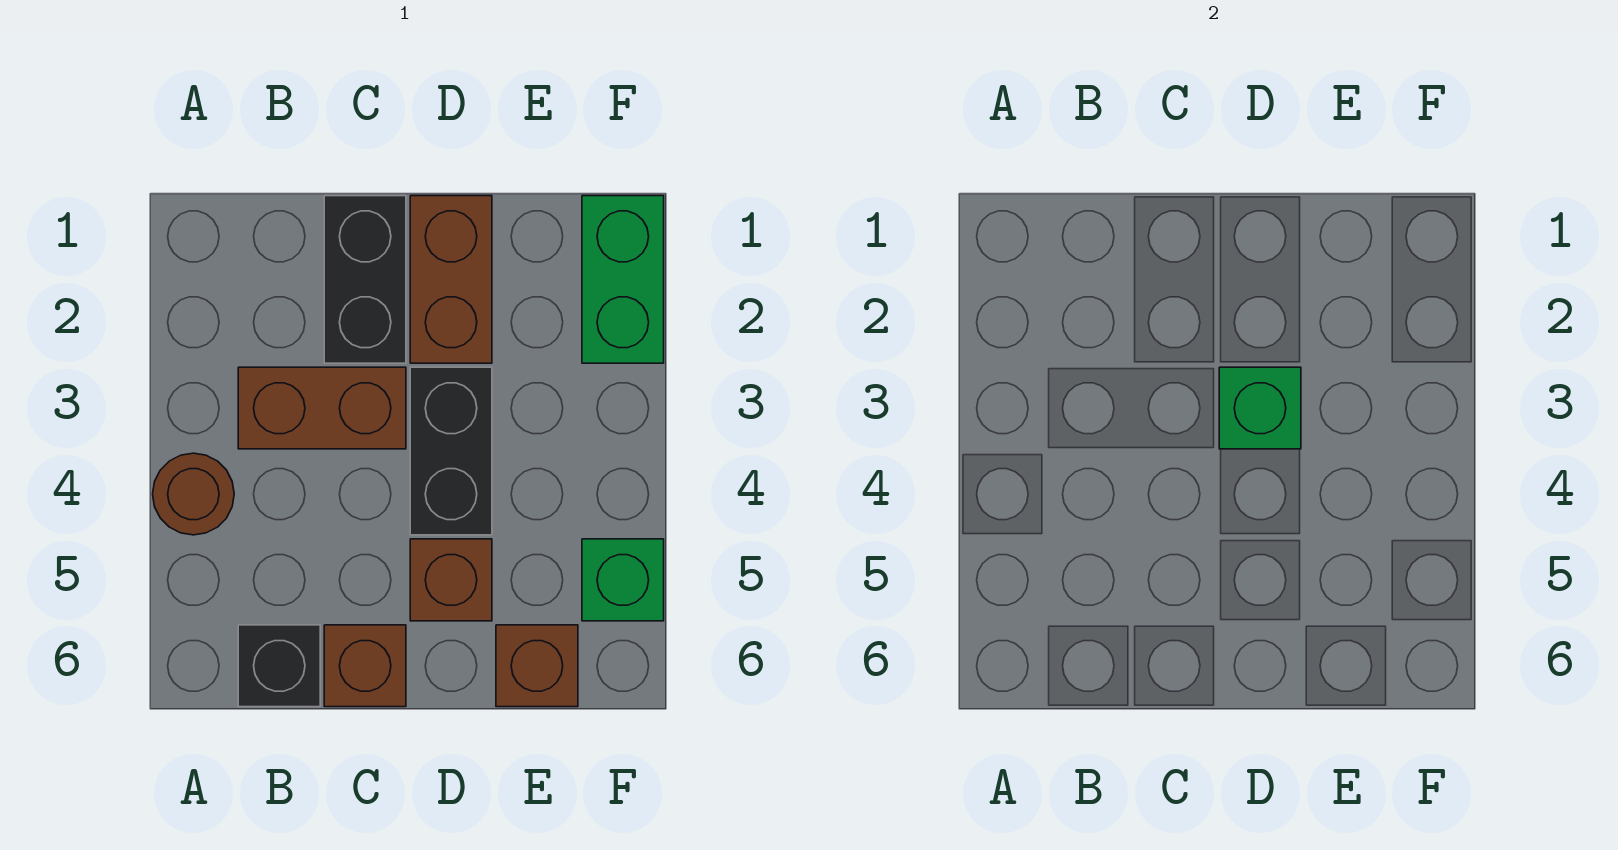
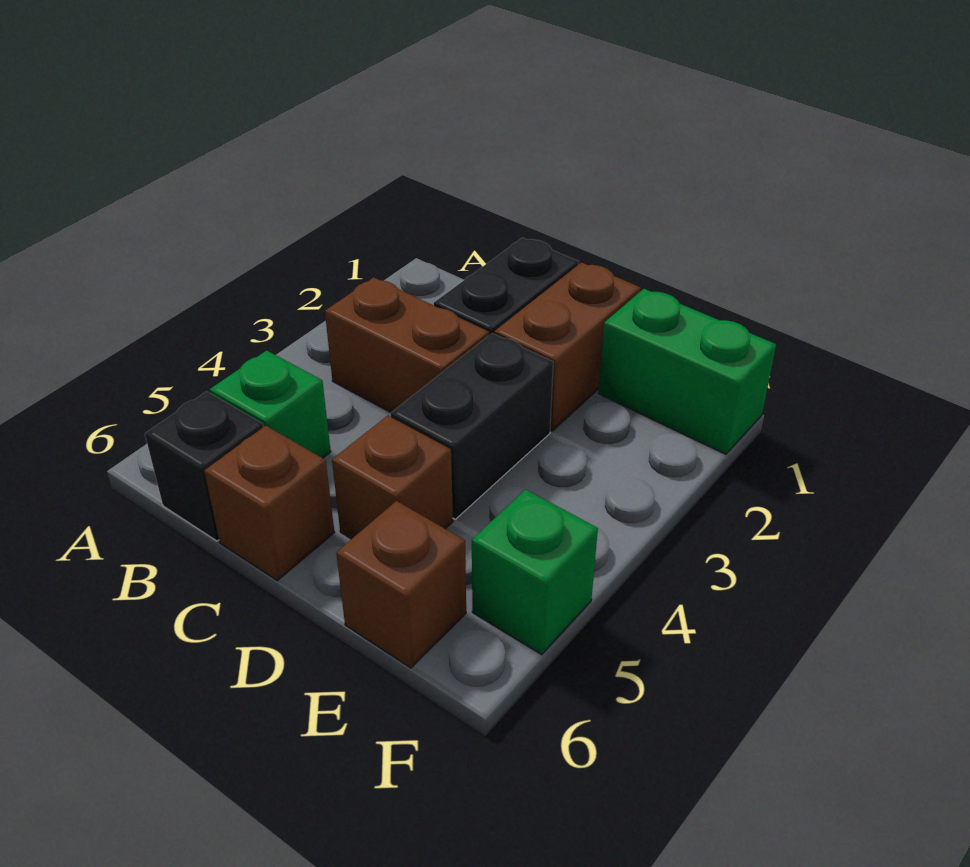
brown round brick A4 level 1 -> none
green brick D3 level 2 -> green brick B5 level 1
green brick F1:F2 level 1 -> green brick E1:F1 level 1

